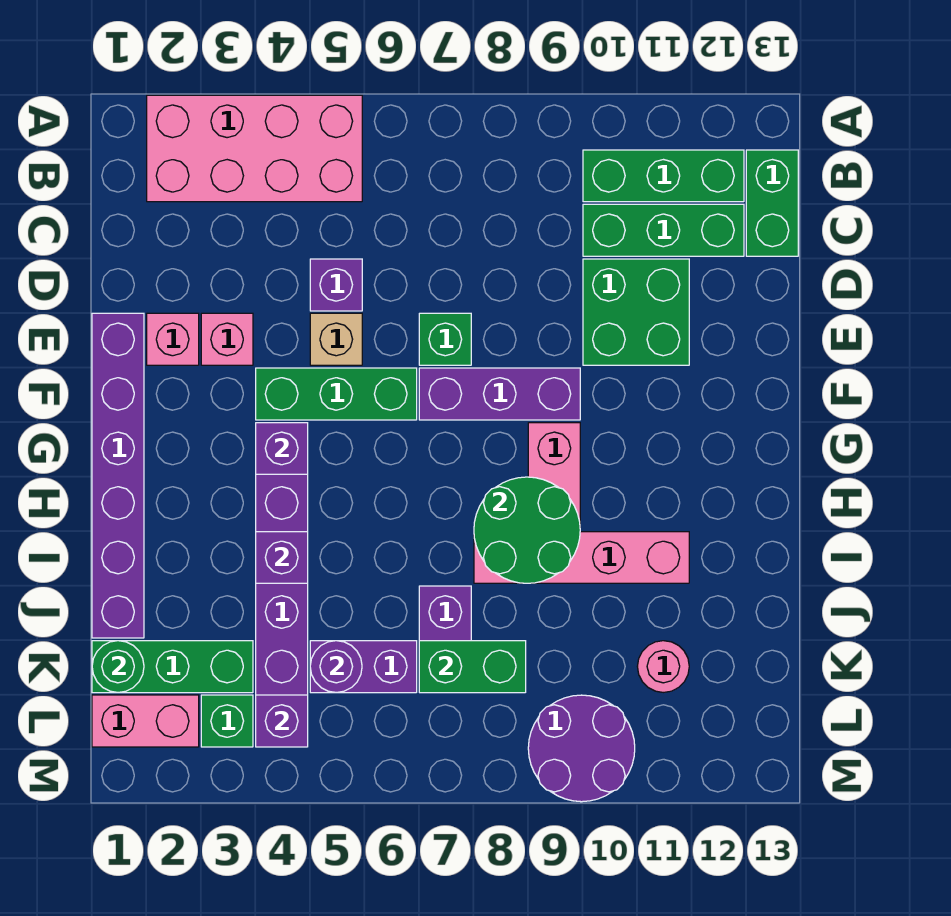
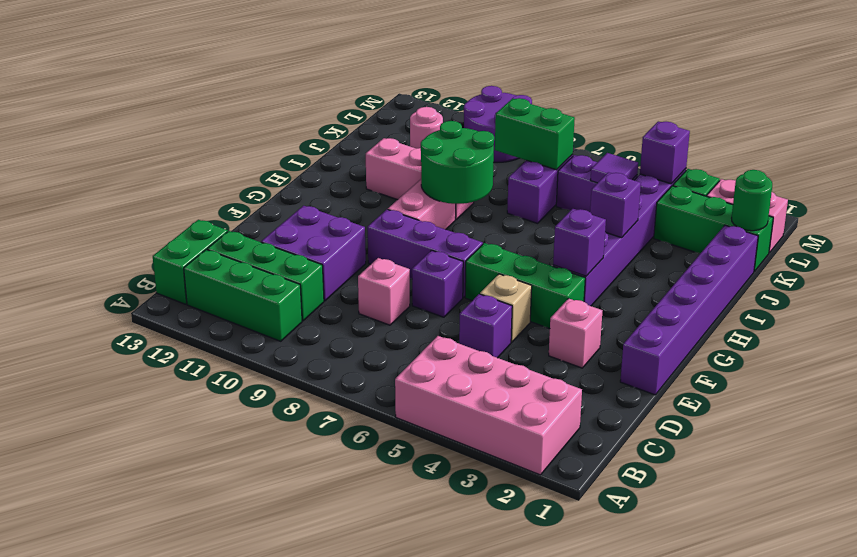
green brick D10:E11 level 1 -> purple brick D10:E11 level 1
pink brick E2 level 1 -> pink brick D8 level 1
green brick E7 level 1 -> purple brick E7 level 1
pink brick I8:I11 level 1 -> pink brick I9:I11 level 1
purple round brick K5 level 2 -> purple tile K5 level 2

